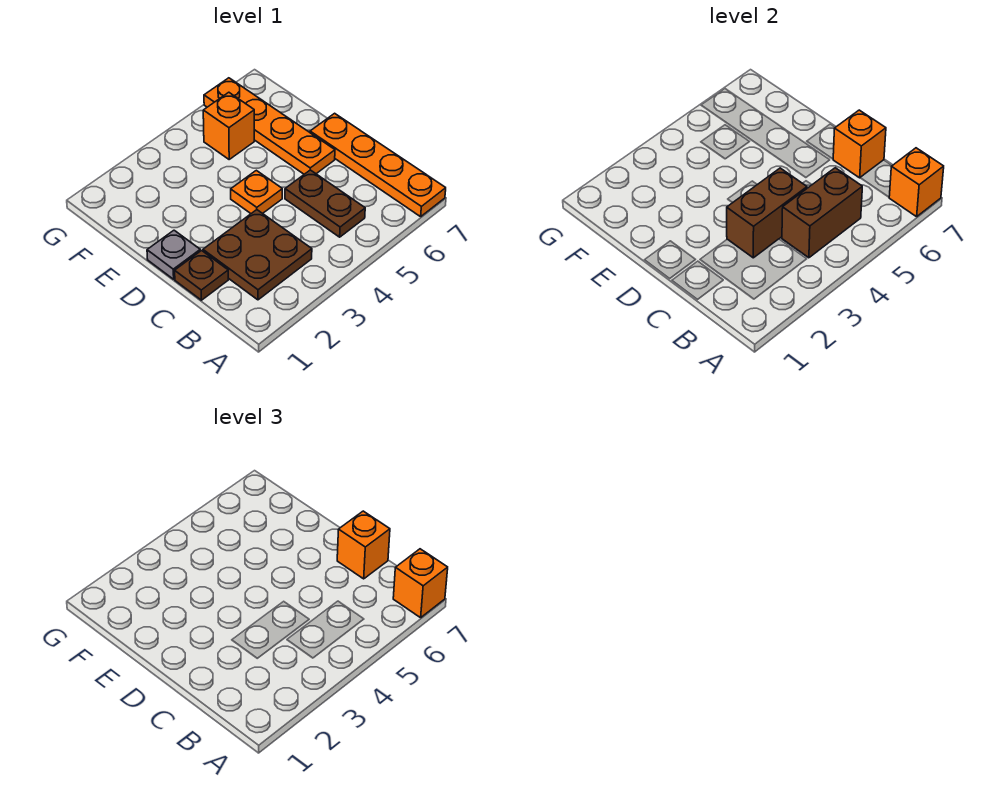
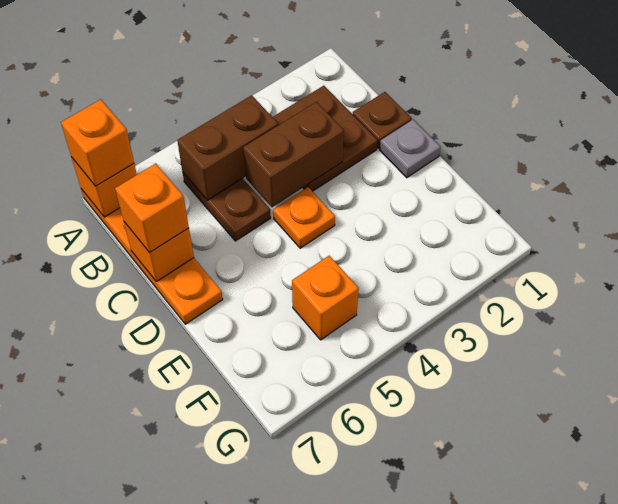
orange plate D6:G6 level 1 -> none

